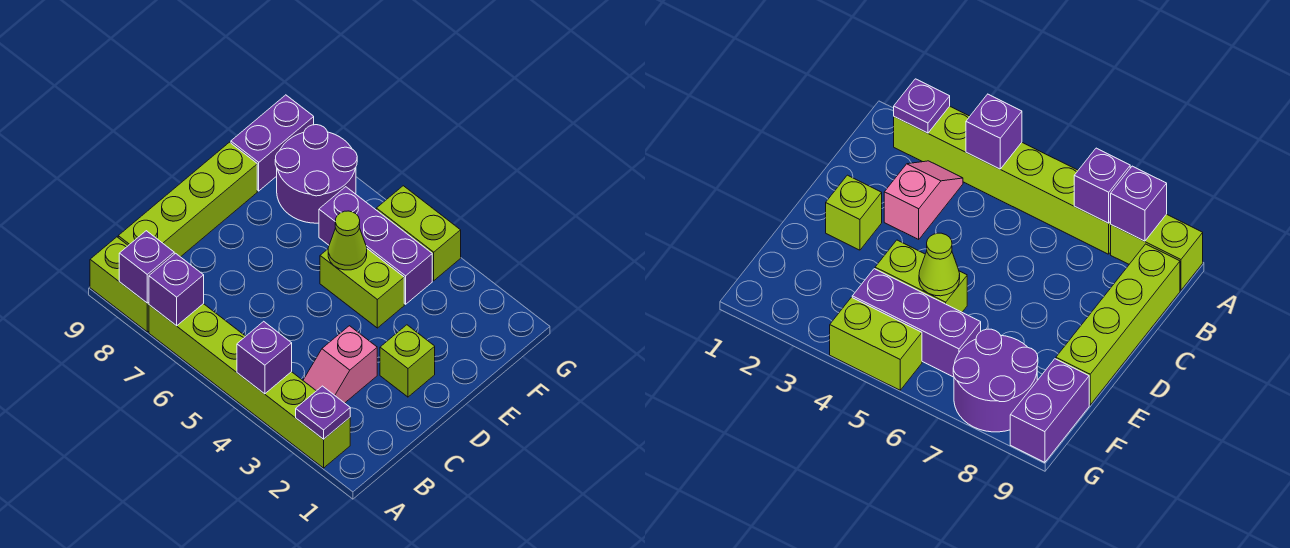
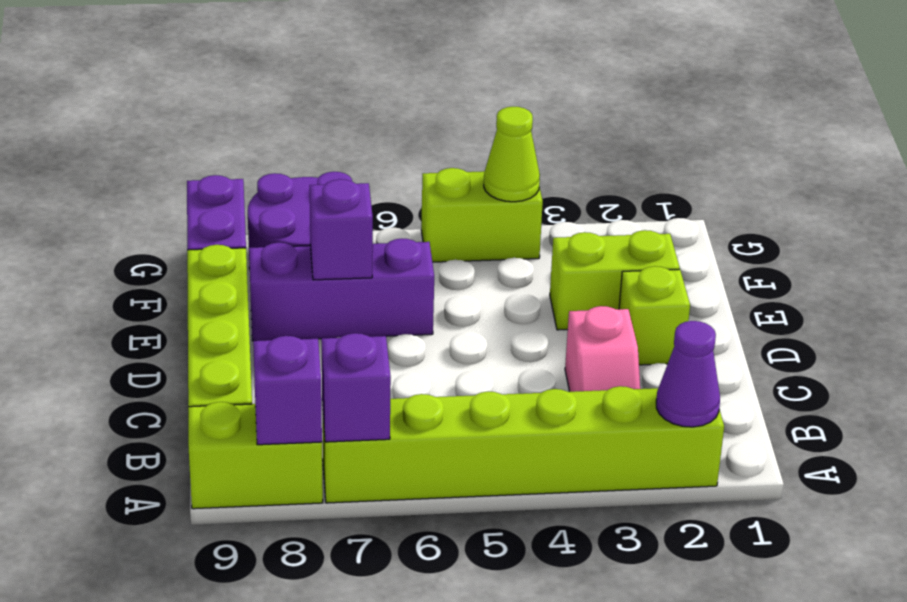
purple plate A2 level 2 -> purple cone A2 level 2
purple brick A4 level 2 -> purple brick E7 level 2
lime brick E4:E5 level 1 -> lime brick E2:E3 level 1
lime cone E5 level 2 -> lime cone G4 level 2
purple brick F4:F6 level 1 -> purple brick E6:E8 level 1

